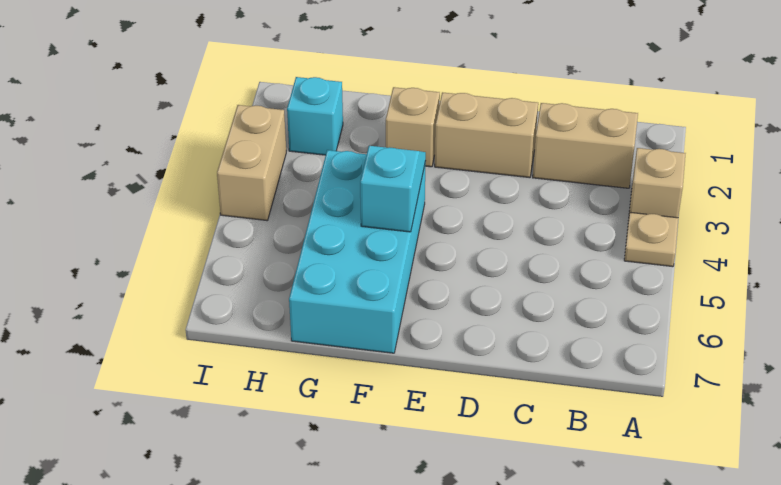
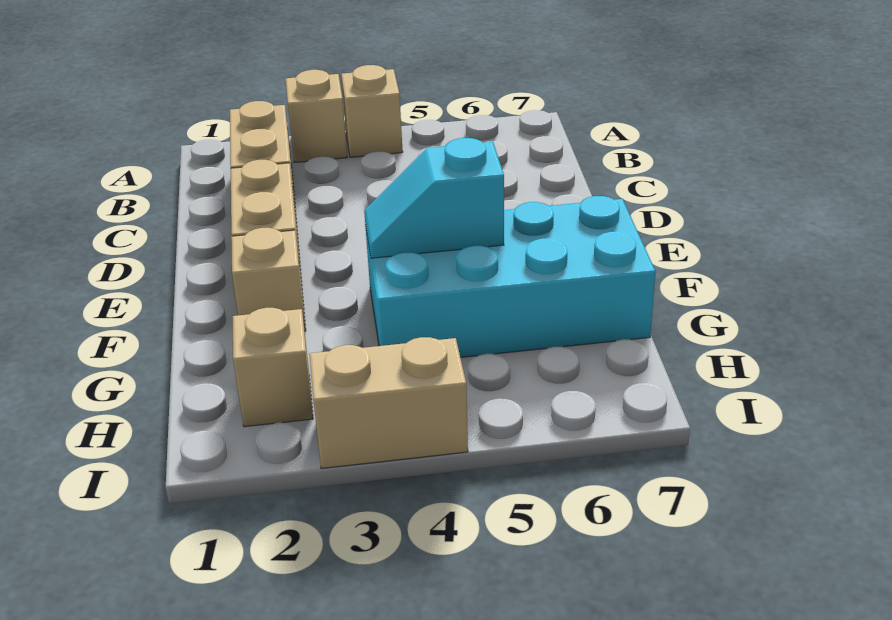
tan plate A4 level 1 -> tan brick A4 level 1
cyan brick H2 level 1 -> tan brick H2 level 1

